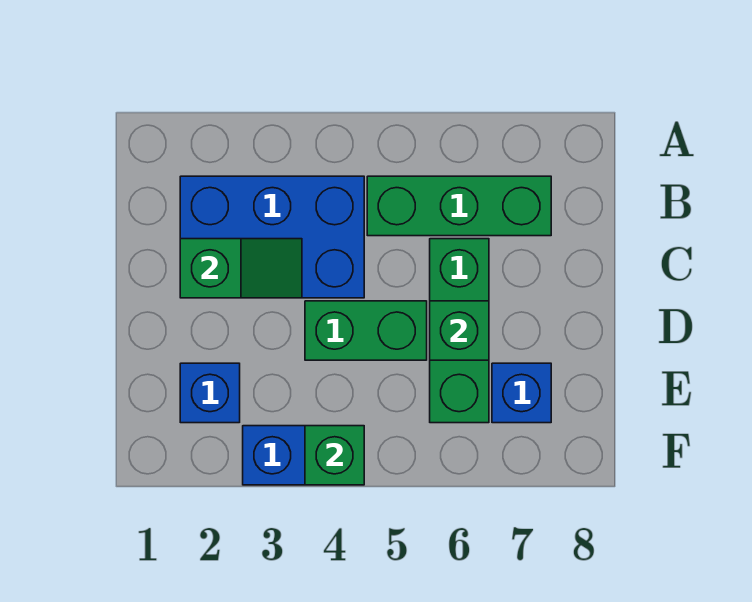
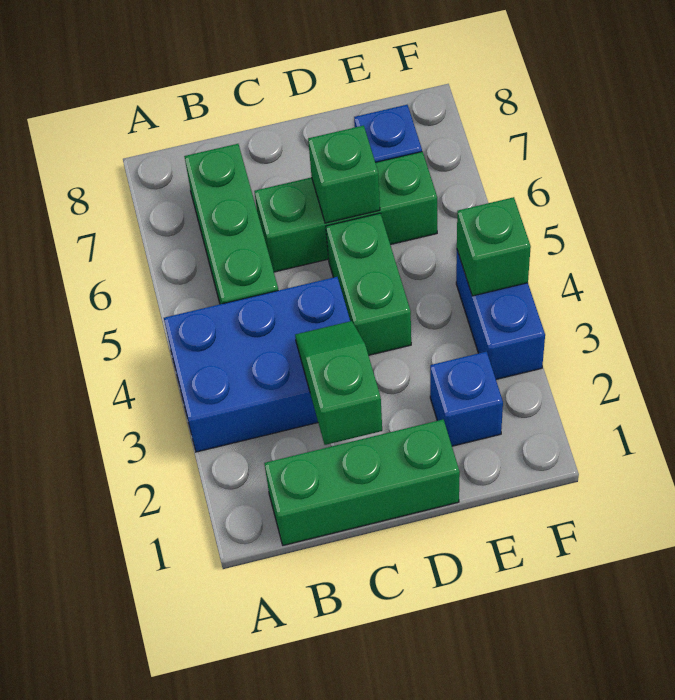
none -> green brick B1:D1 level 1
blue brick B2:C4 level 1 -> blue brick A3:C4 level 1

